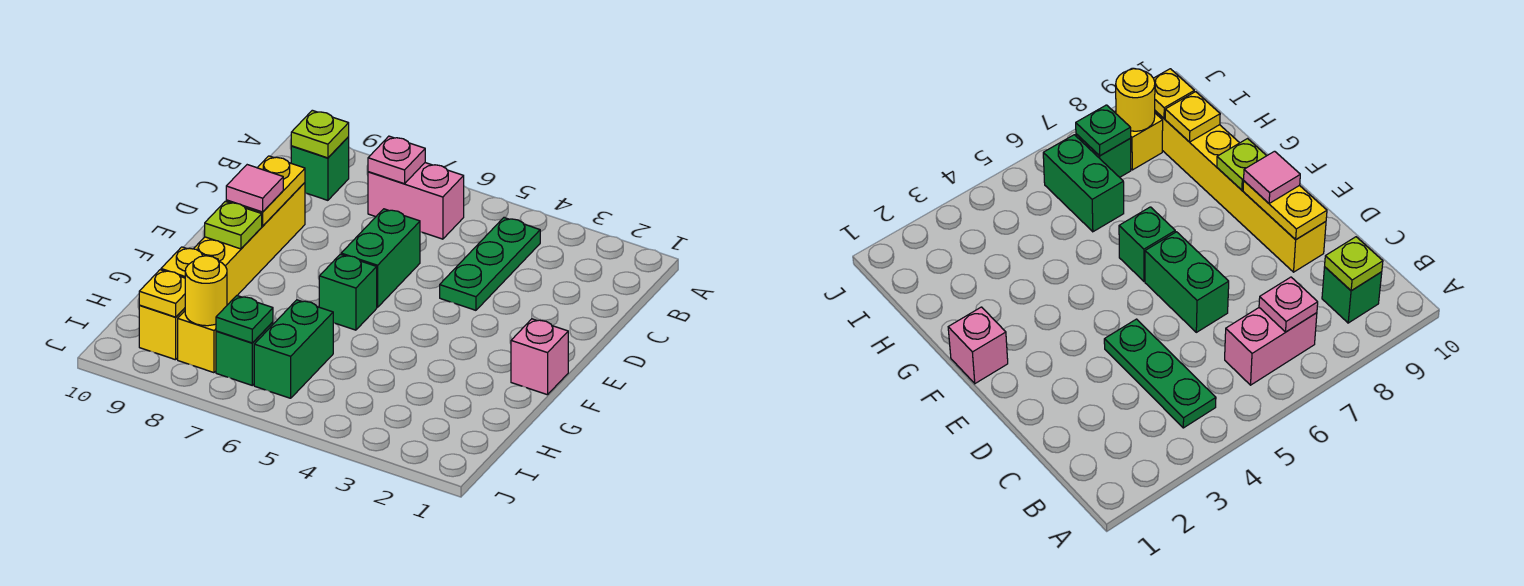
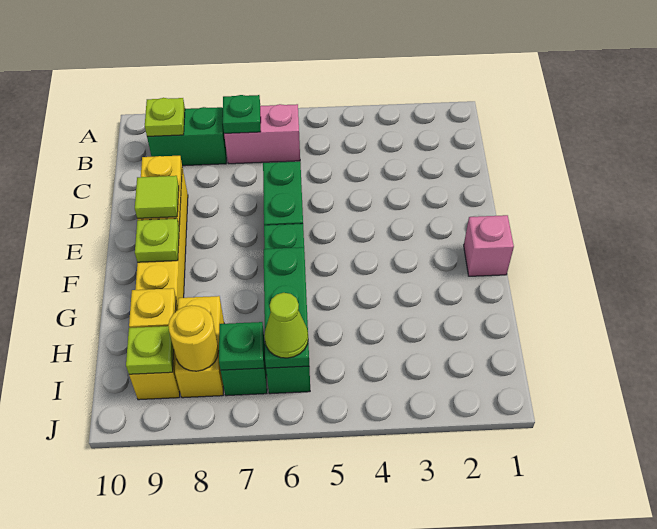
green plate B4:D4 level 1 -> green plate G6:I6 level 2
pink plate B7 level 2 -> green plate B7 level 2
green brick B9 level 1 -> green brick B8:B9 level 1
pink tile E9 level 3 -> lime tile E9 level 3
none -> lime cone I6 level 3
yellow brick I8 level 1 -> yellow brick H8:I8 level 1
yellow plate I9 level 2 -> lime plate I9 level 2

